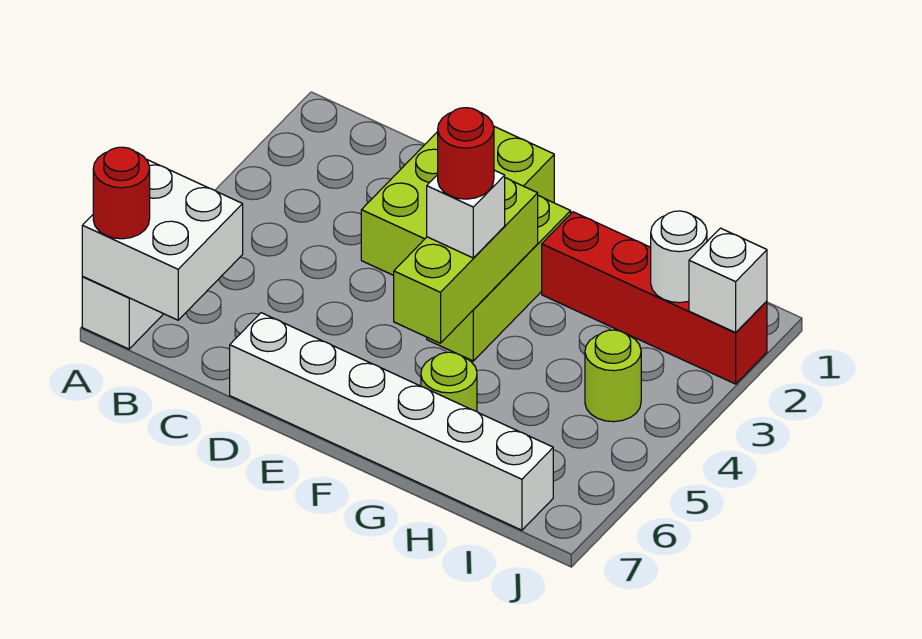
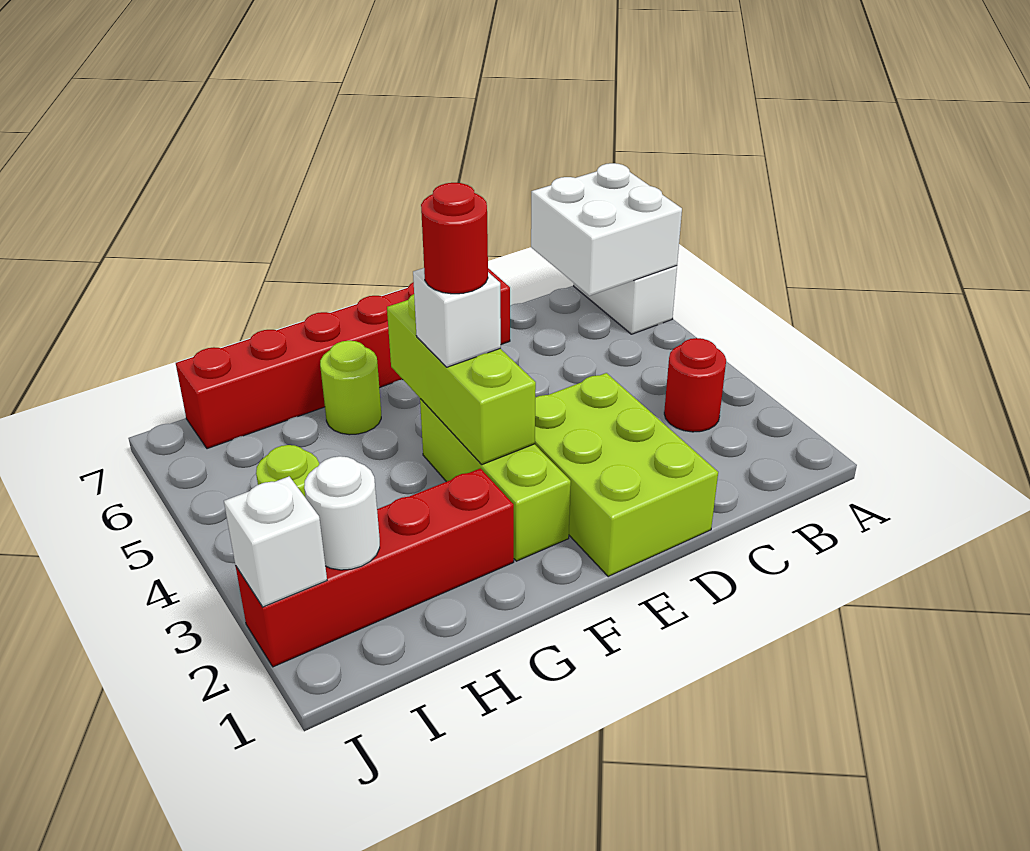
red round brick A7 level 3 -> red round brick B3 level 1
white brick D7:I7 level 1 -> red brick D7:I7 level 1

